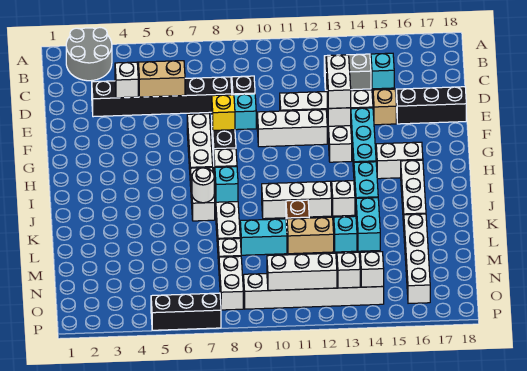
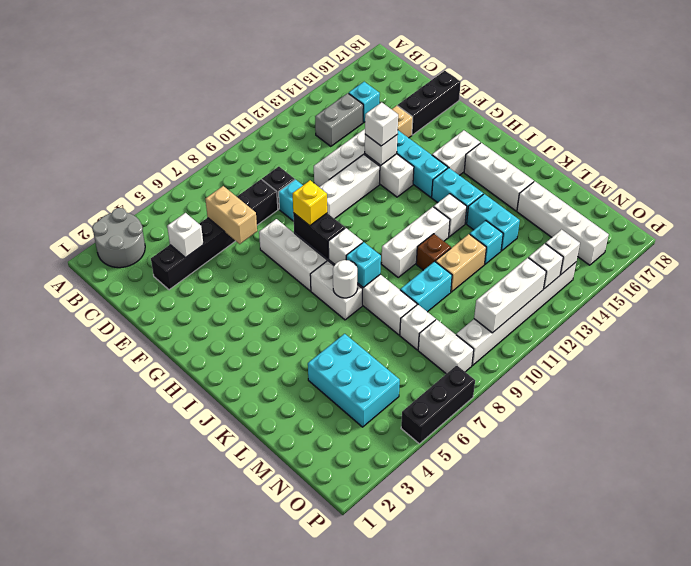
tan brick D5:D6 level 2 -> tan brick D6:E6 level 2
white brick E13:F13 level 3 -> white brick F13 level 3
none -> cyan brick L4:N5 level 1

